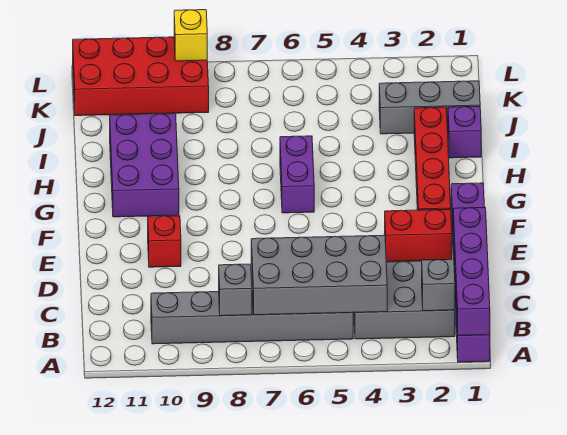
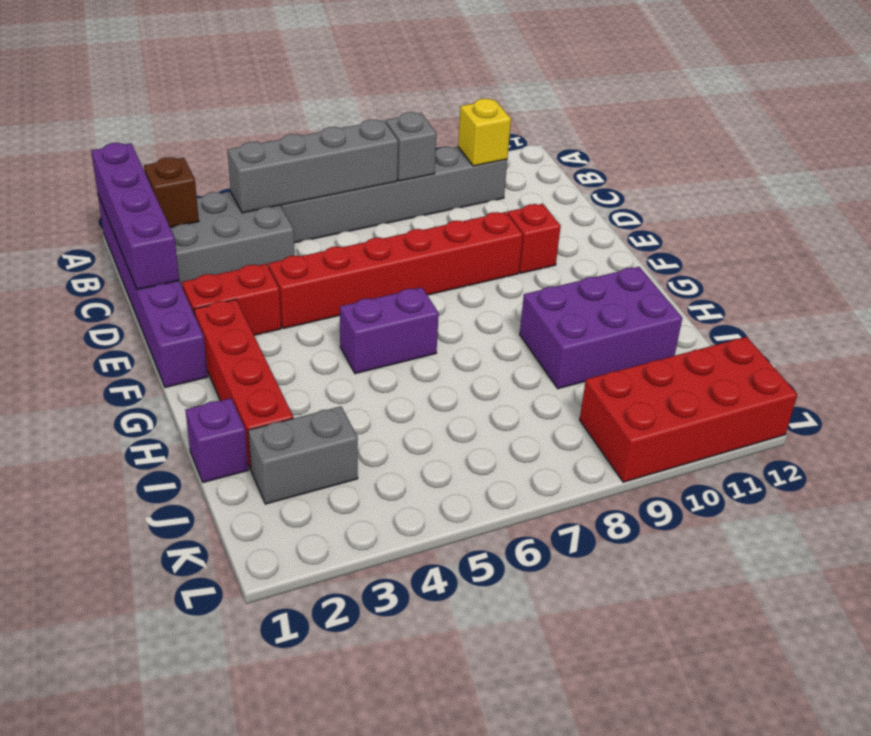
grey brick B2 level 2 -> brown brick B2 level 2
grey brick B4:C7 level 2 -> grey brick B4:B7 level 2
none -> red brick E4:E9 level 1
purple brick G6:H6 level 1 -> purple brick G5:G6 level 1
purple brick G10:I11 level 1 -> purple brick H9:I11 level 1
grey brick J1:J3 level 1 -> grey brick J2:J3 level 1
yellow brick L9 level 2 -> yellow brick B10 level 2

